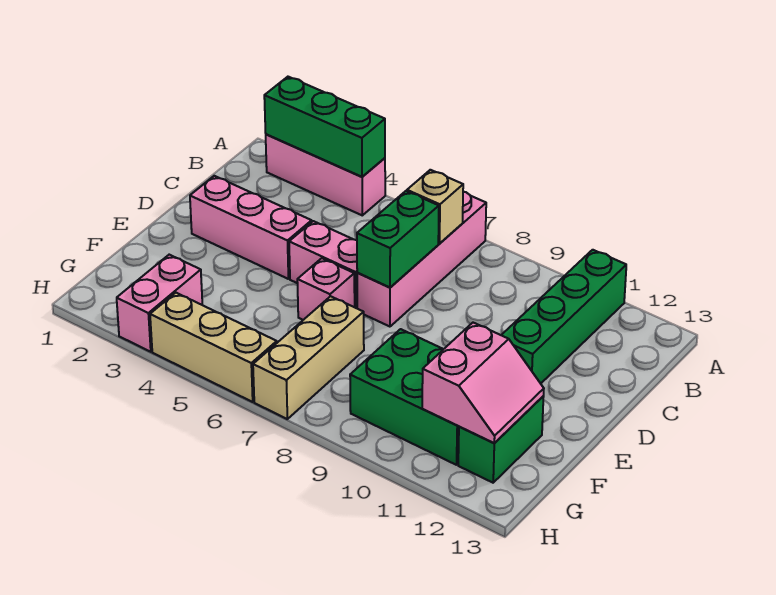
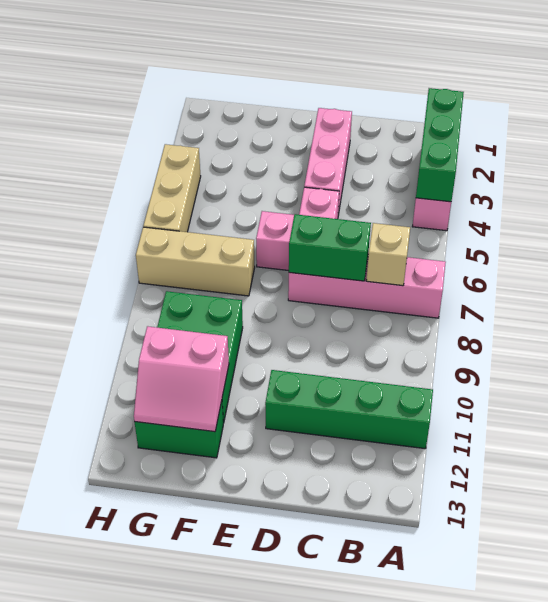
pink brick G3:H3 level 1 -> none

